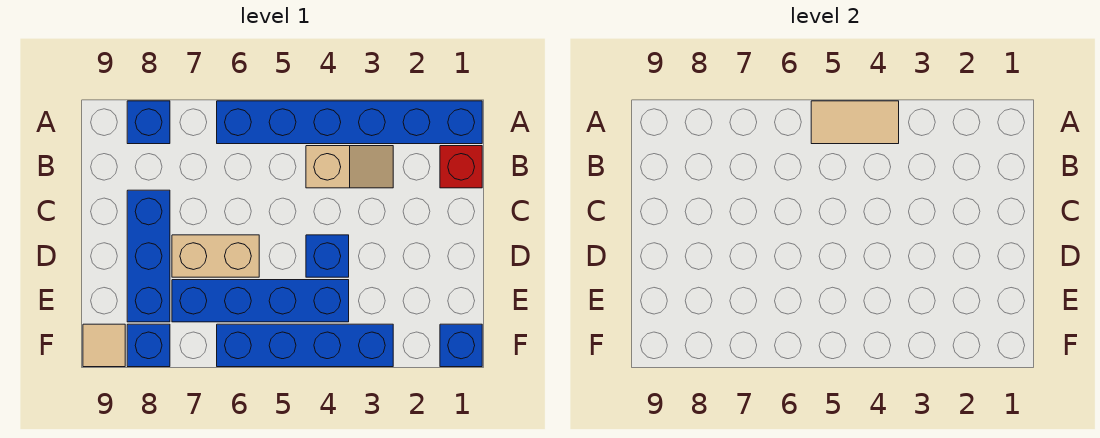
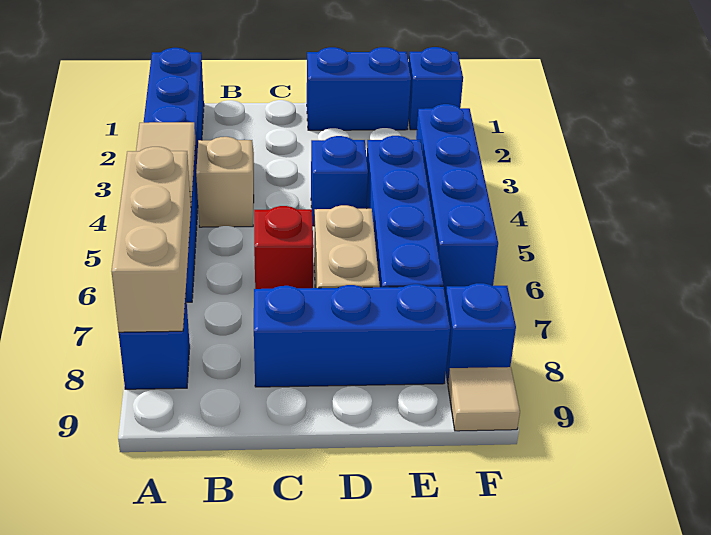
none -> tan brick A6:A8 level 2
red brick B1 level 1 -> red brick C6 level 1
none -> blue brick D1:E1 level 1

